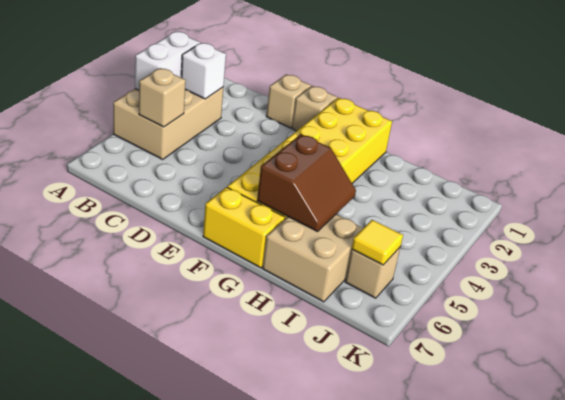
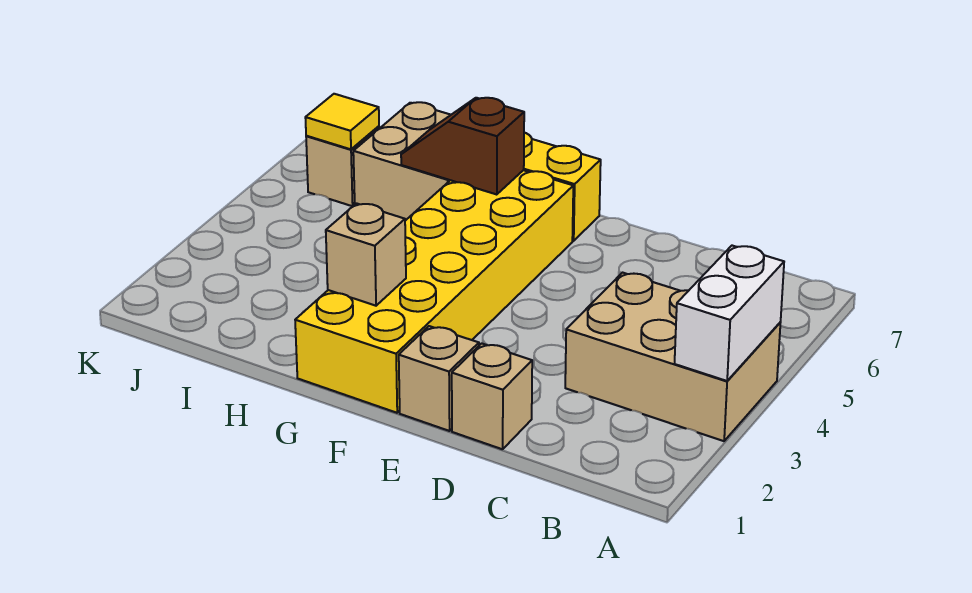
tan brick A3:B5 level 1 -> tan brick A3:C4 level 1
white brick B3 level 2 -> none
tan brick B5 level 2 -> tan brick G2 level 2
brown slope G5:H6 level 2 top G -> brown slope G6:H6 level 2 top G

